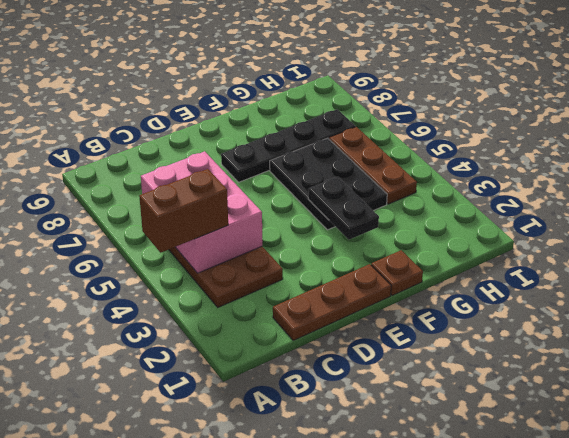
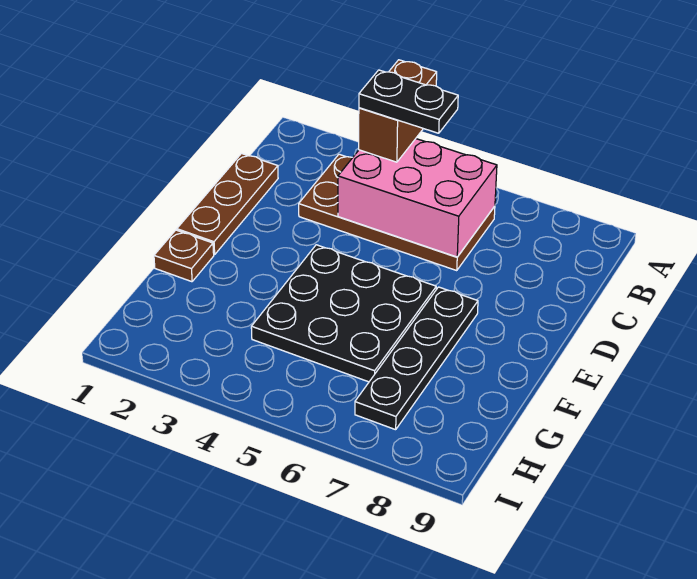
black plate F3:F4 level 2 -> black plate B4:B5 level 4
black plate F4:G6 level 1 -> black plate E4:G6 level 1
brown plate H4:H6 level 1 -> none

